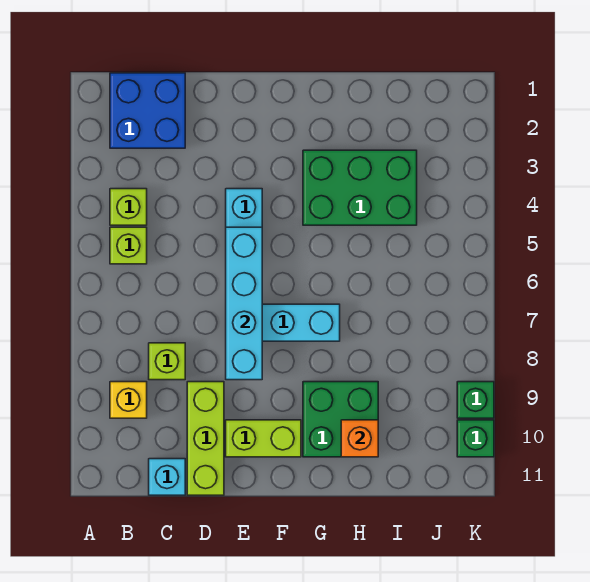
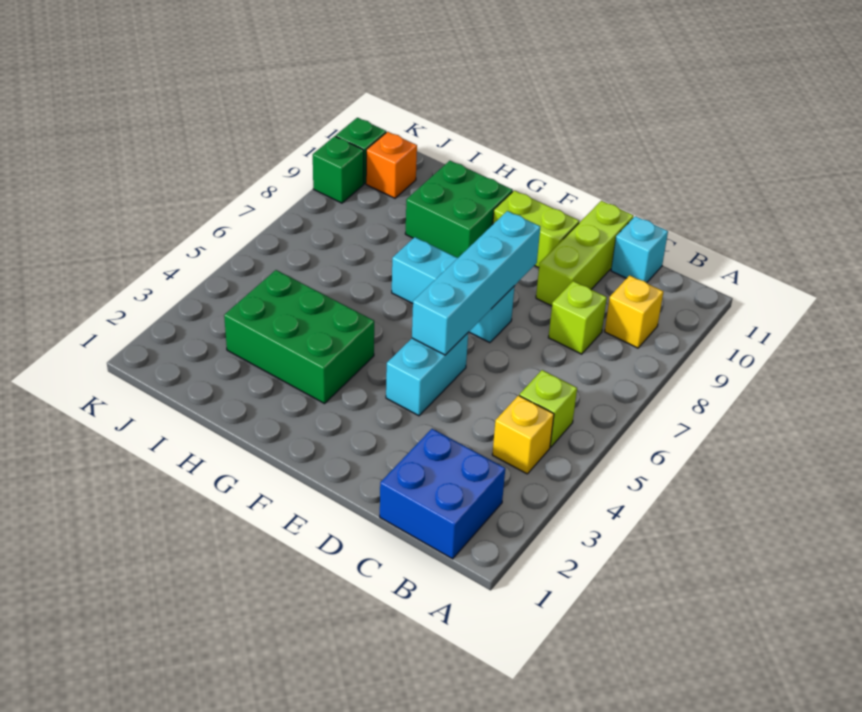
lime brick B4 level 1 -> yellow brick B4 level 1
orange brick H10 level 2 -> orange brick J10 level 1

